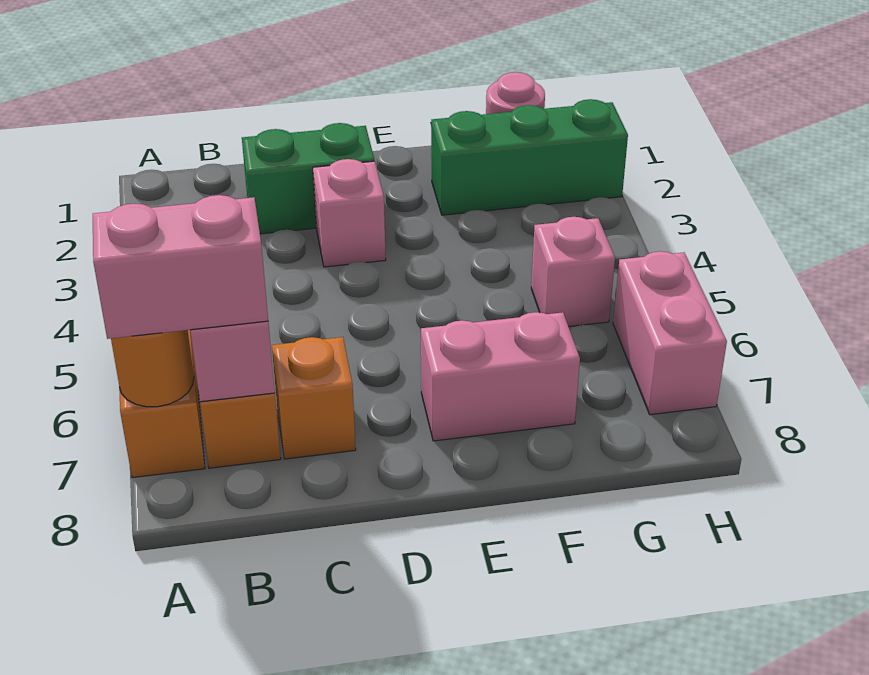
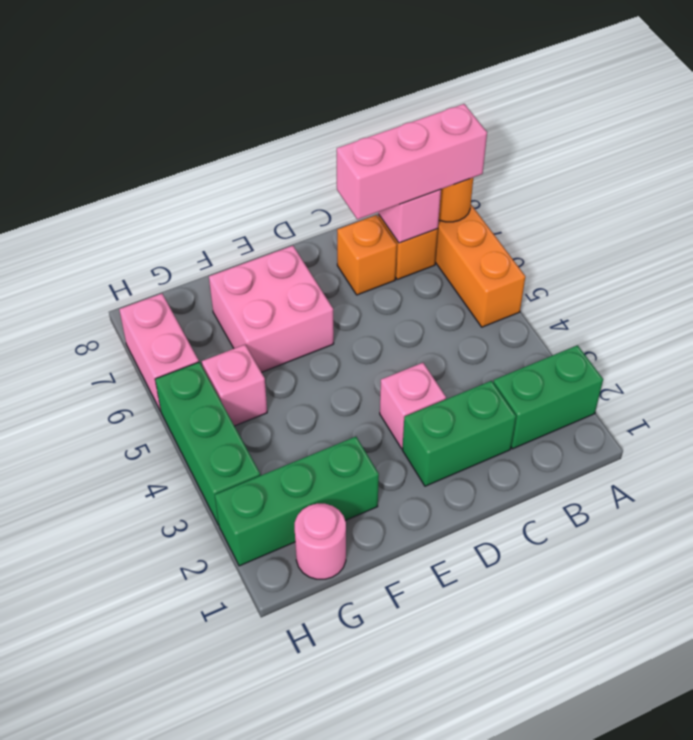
none -> green brick A2:B2 level 1
pink brick A7:B7 level 3 -> pink brick A7:C7 level 3
pink brick E7:F7 level 1 -> pink brick E6:F7 level 1
none -> green brick H3:H5 level 1

